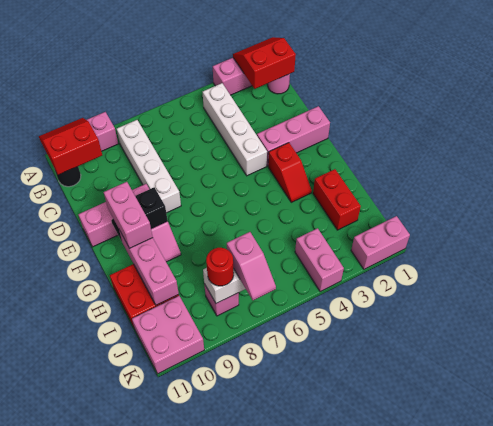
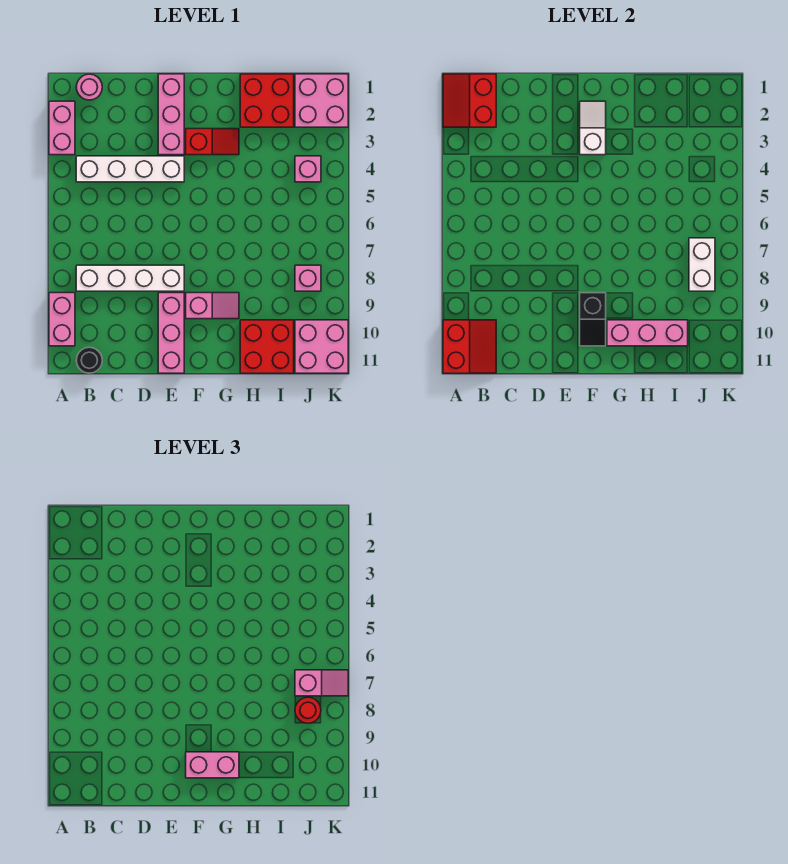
red slope A10:B11 level 2 top B -> red slope A10:B11 level 2 top A
none -> white slope F2:F3 level 2 top 3
red brick H2:I2 level 1 -> red brick H1:I2 level 1
pink brick J4:K4 level 1 -> pink brick J4 level 1
pink brick K1:K2 level 1 -> pink brick J1:K2 level 1

